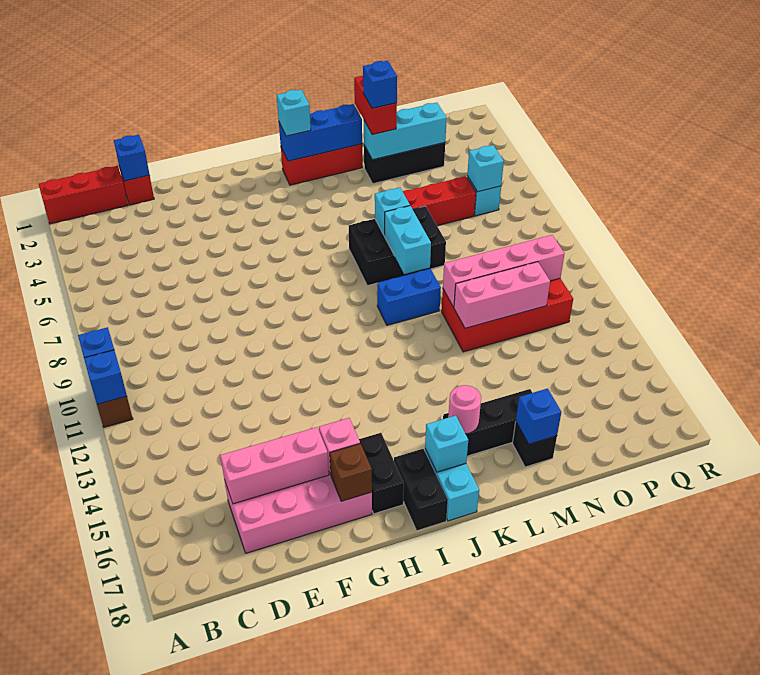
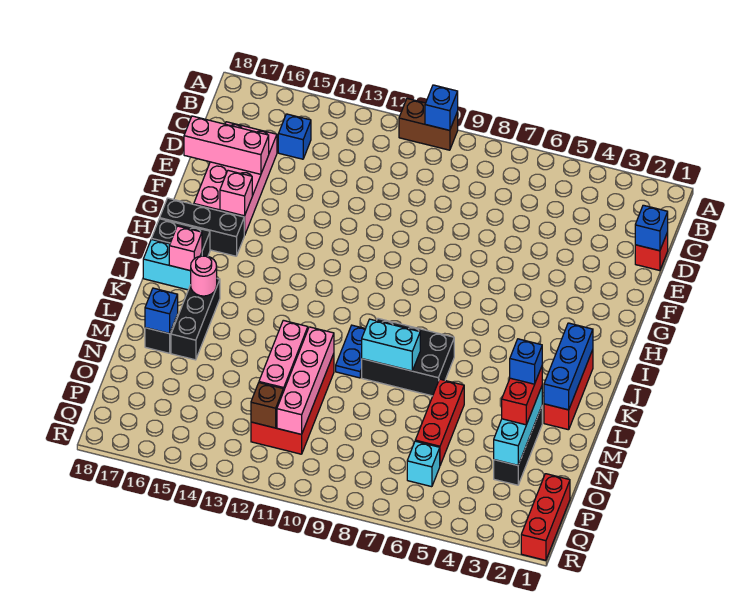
red brick A1:C1 level 1 -> red brick P1:R1 level 1
blue brick A11 level 2 -> blue brick C15 level 1
pink brick D16:F16 level 2 -> pink brick E16:E18 level 2
brown brick G17 level 2 -> brown brick P12 level 2
black brick H16:H17 level 1 -> black brick H16:H18 level 1
cyan brick J2 level 3 -> none
cyan brick J17 level 2 -> pink brick J17 level 2
black brick K7:M8 level 1 -> black brick K7:L9 level 1
blue brick K10:L10 level 1 -> blue plate K10:L10 level 1
cyan brick L7 level 2 -> none
red brick M2:M3 level 3 -> red brick M3:N3 level 3
cyan brick P6 level 2 -> none

